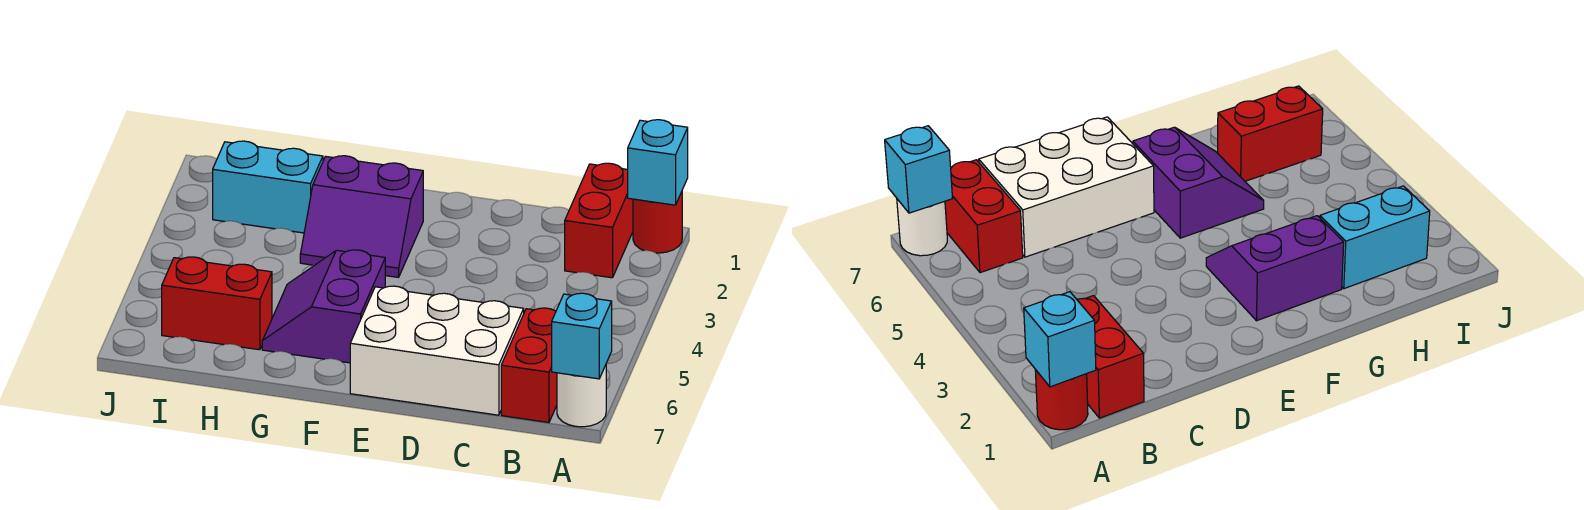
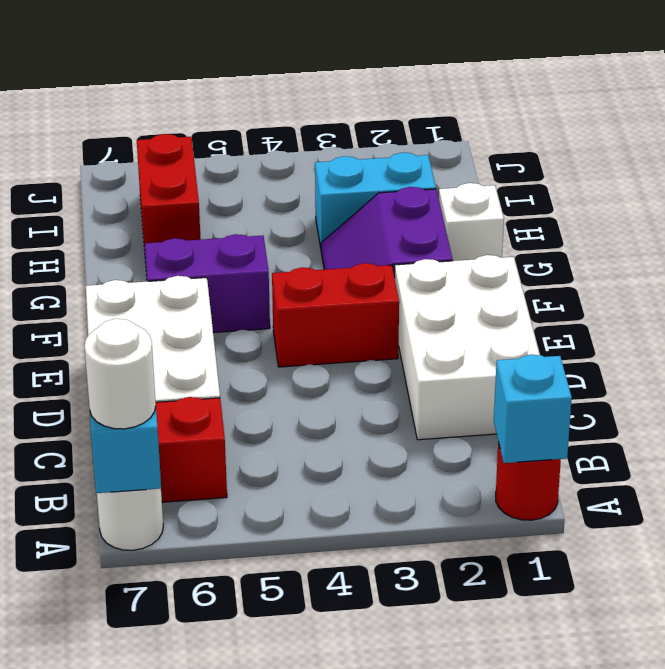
none -> white round brick A7 level 3
red brick B1:B2 level 1 -> red brick E3:E4 level 1
none -> white brick C1:E2 level 1
none -> white brick G1 level 1
cyan brick H2:I2 level 1 -> cyan brick H2:H3 level 1

